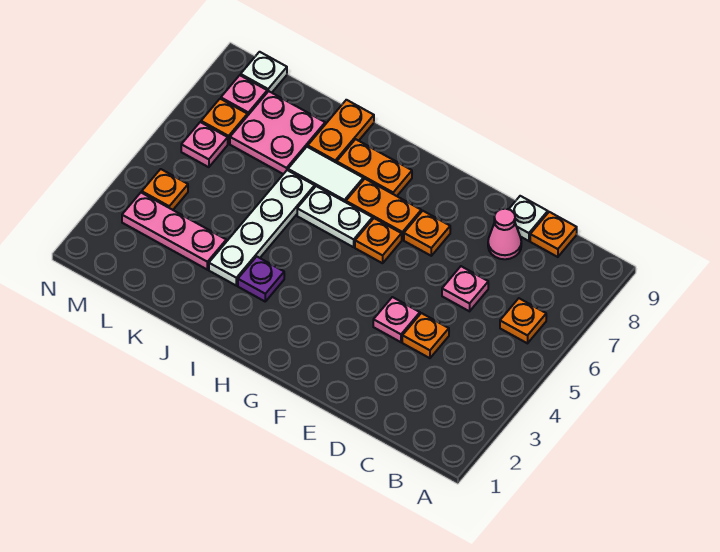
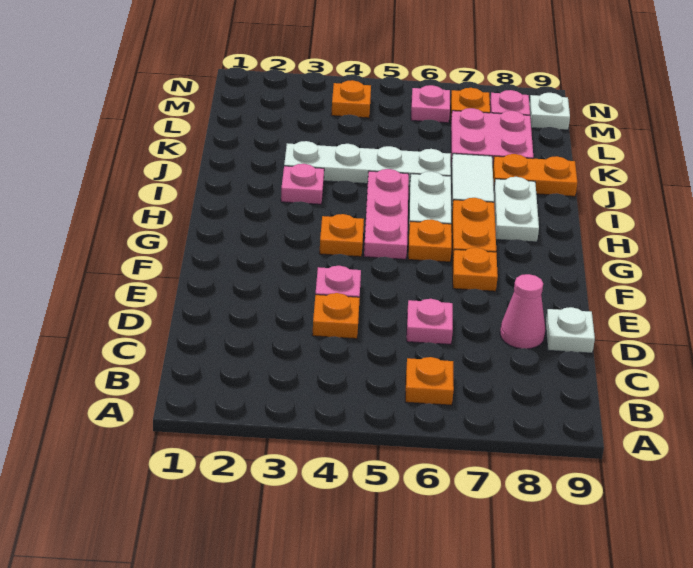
orange plate C9 level 1 -> orange plate G4 level 1
orange plate H8:I8 level 1 -> white plate H8:I8 level 1
purple plate I3 level 1 -> pink plate I3 level 1
pink plate K3:M3 level 1 -> pink plate G5:I5 level 1

